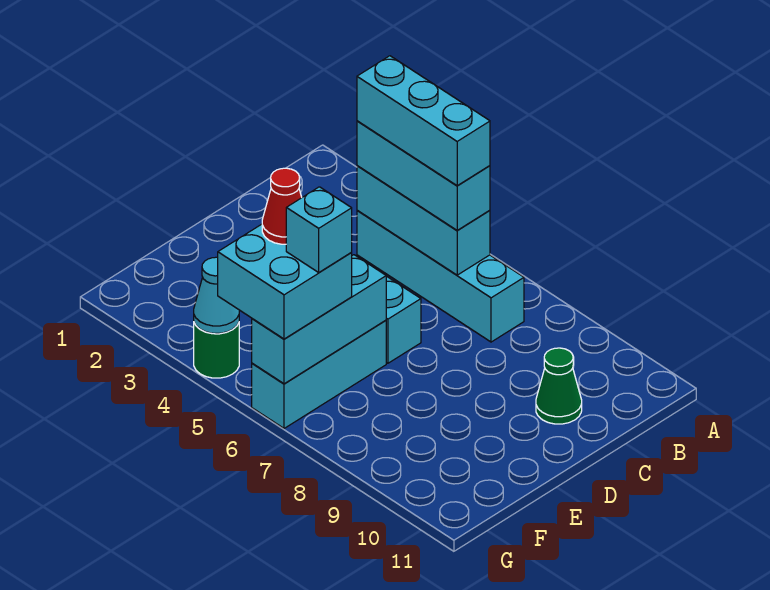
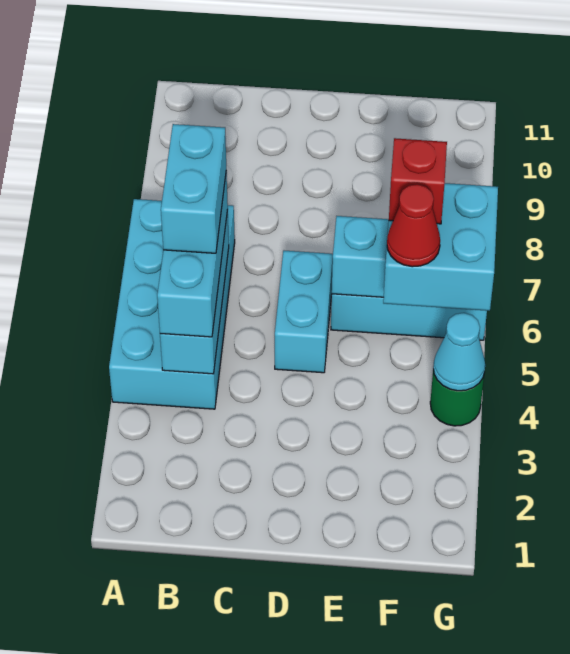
cyan brick B4:B7 level 1 -> cyan brick A4:B7 level 1
cyan brick B4:B6 level 4 -> cyan brick B5:B6 level 4
green cone C10 level 1 -> none
cyan brick F6 level 4 -> red brick F6 level 4

